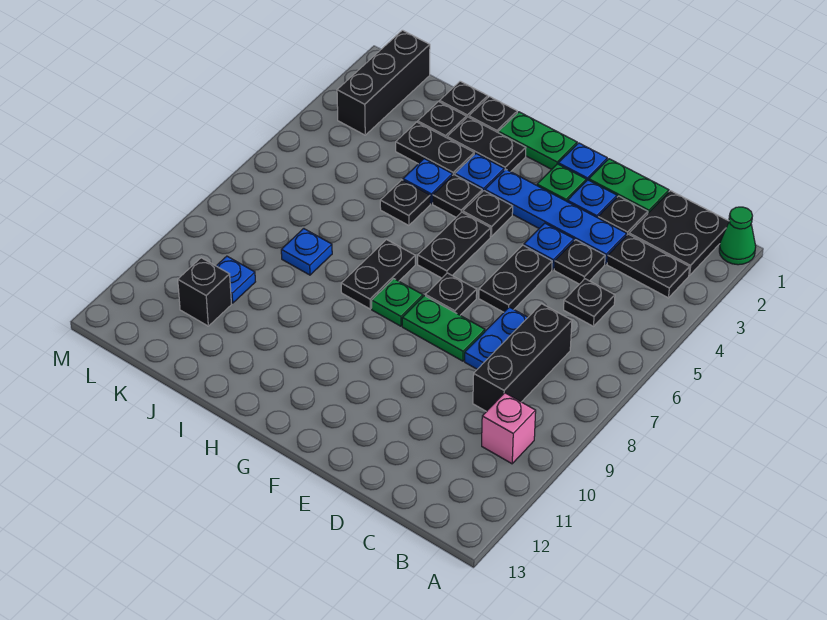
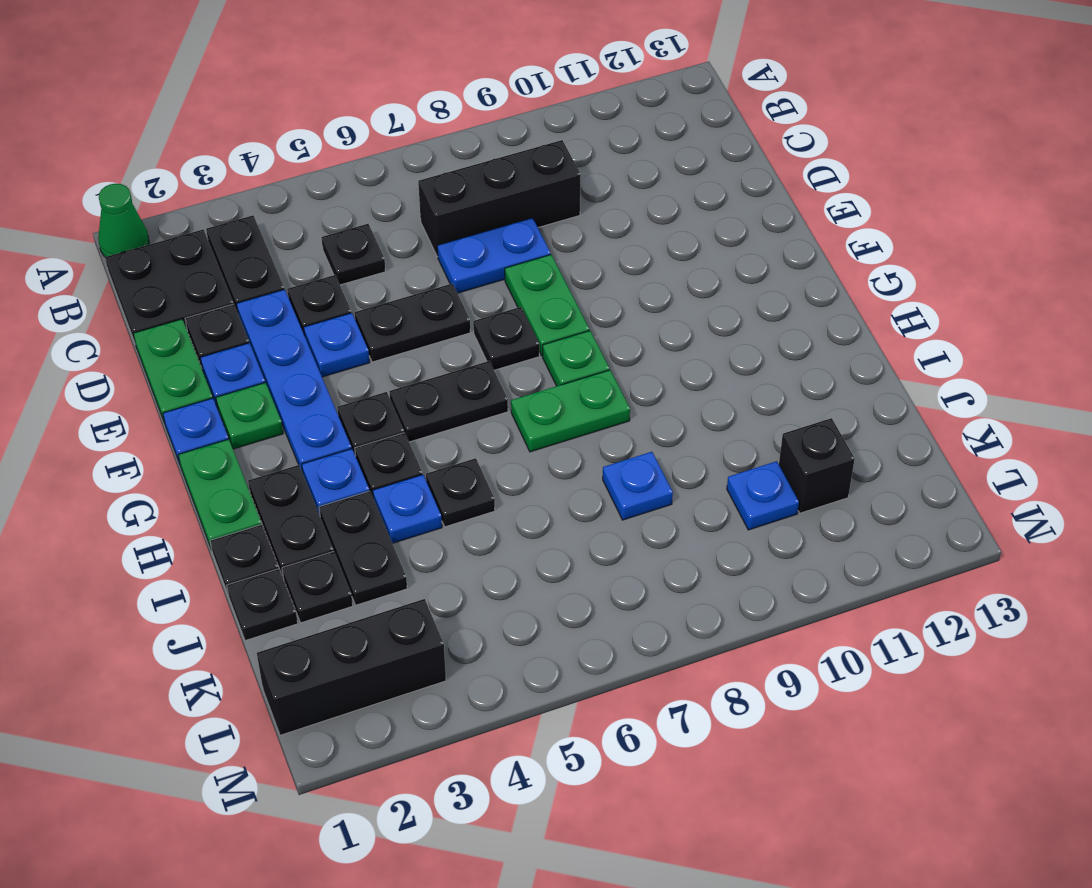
pink brick B10 level 1 -> none
black plate H7:H8 level 1 -> green plate H7:H8 level 1

